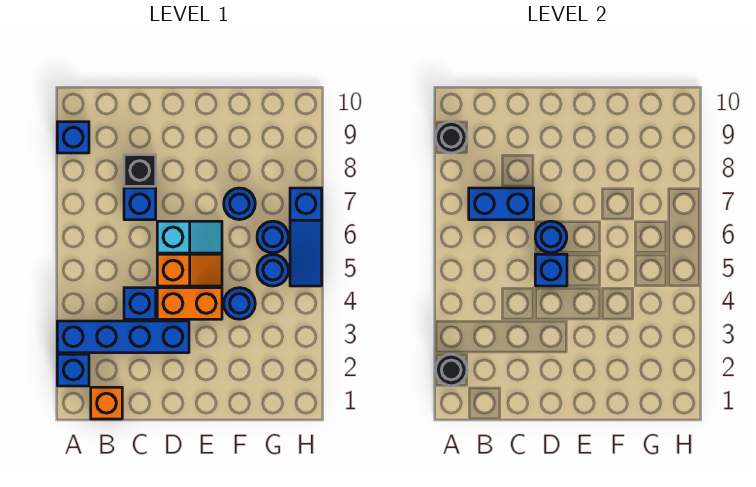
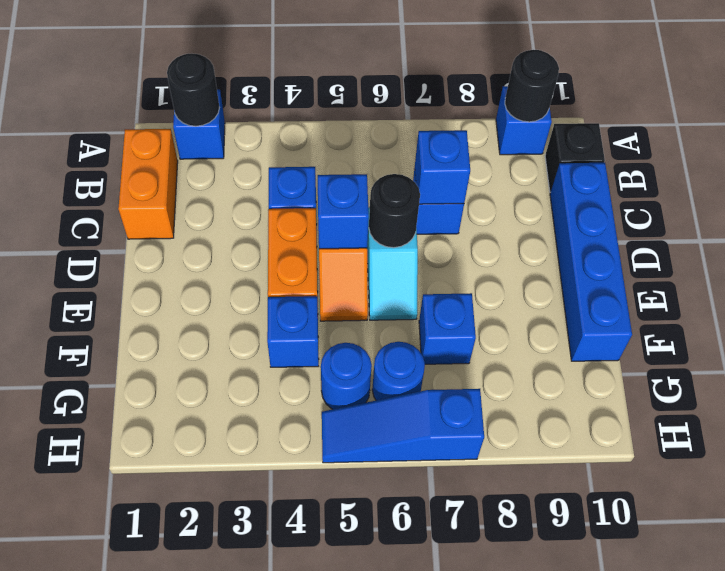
blue brick A3:D3 level 1 -> blue brick C10:F10 level 1
orange brick B1 level 1 -> orange brick B1:C1 level 1
blue brick B7:C7 level 2 -> blue brick C7 level 2
black brick C8 level 1 -> black brick B10 level 1
blue round brick D6 level 2 -> black round brick D6 level 2
blue round brick F4 level 1 -> blue brick F4 level 1
blue round brick F7 level 1 -> blue brick F7 level 1

